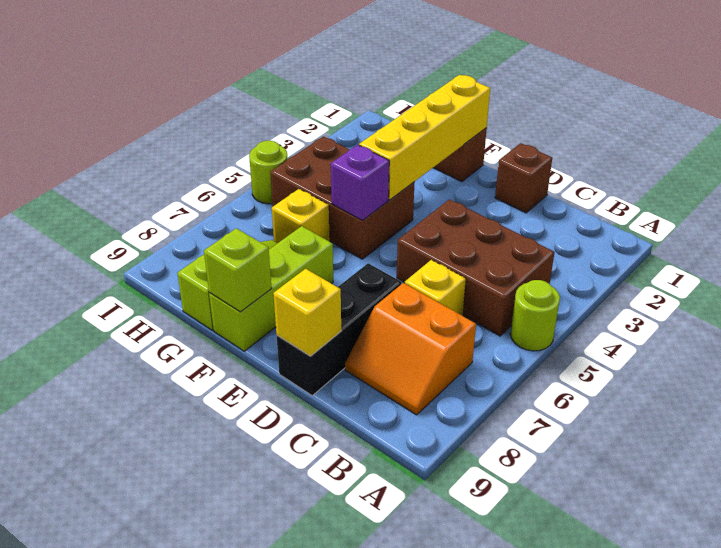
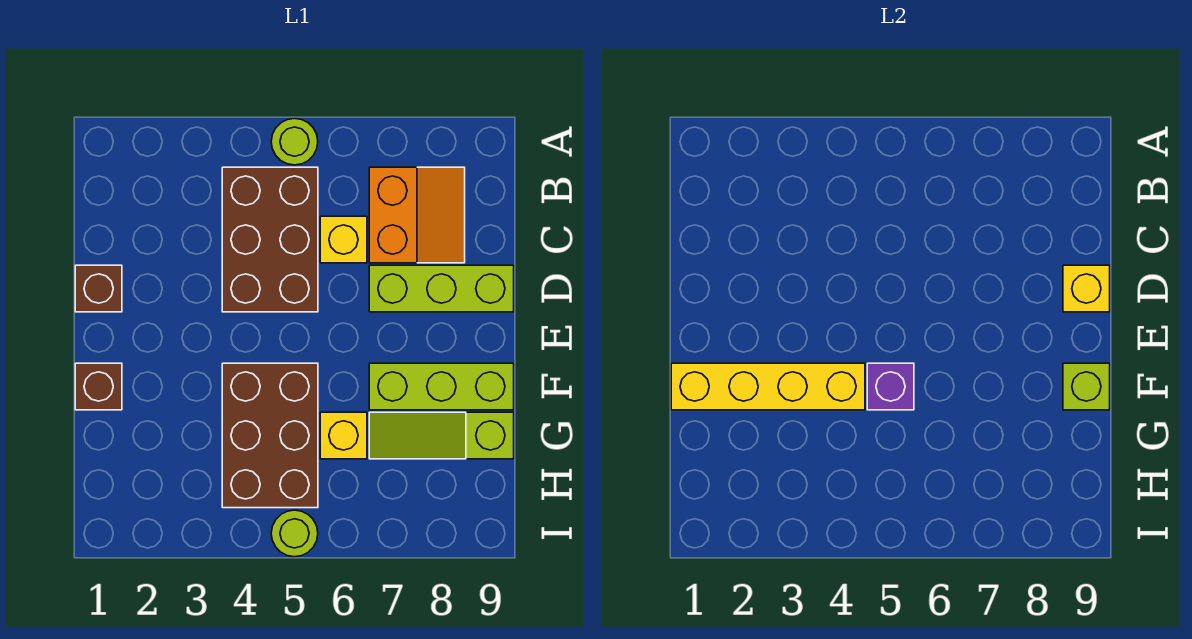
black brick D7:D9 level 1 -> lime brick D7:D9 level 1

